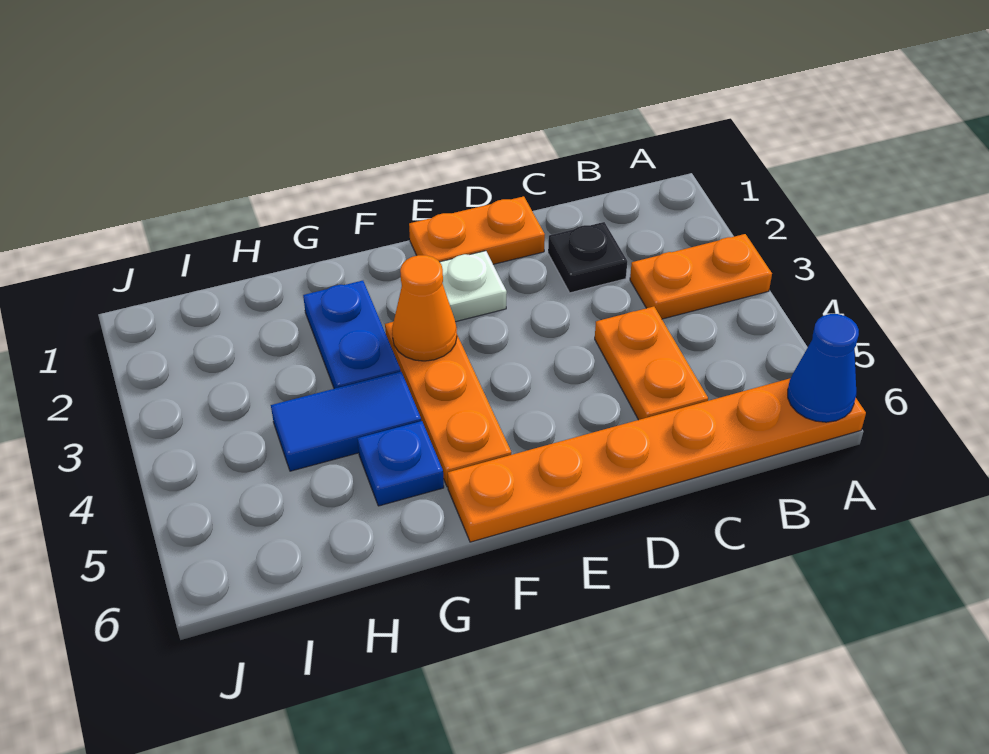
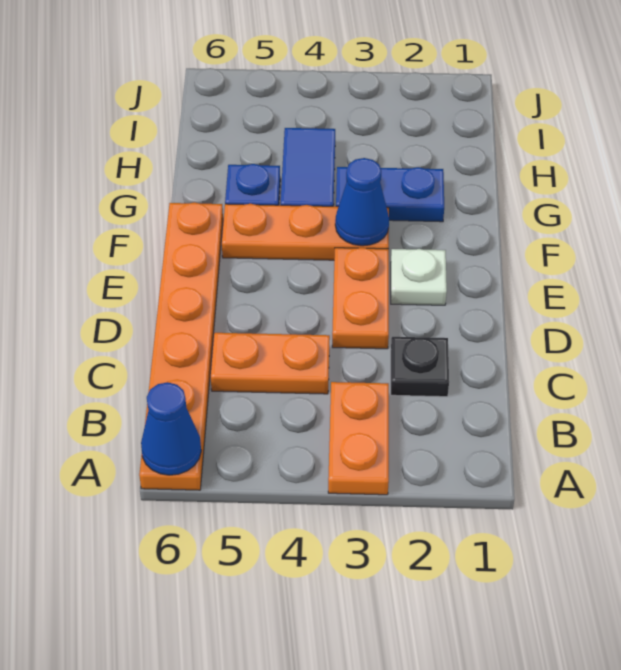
orange plate D1:E1 level 1 -> orange plate D3:E3 level 1
orange cone F3 level 2 -> blue cone F3 level 2

